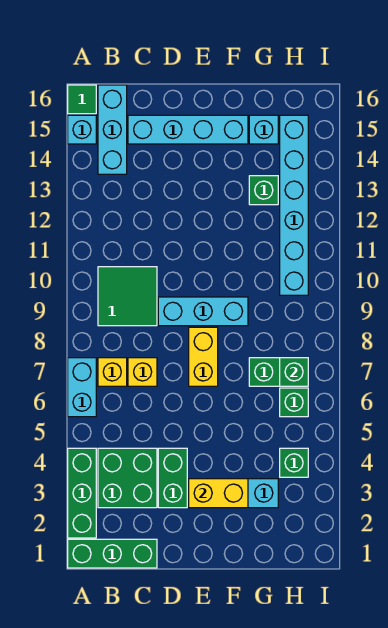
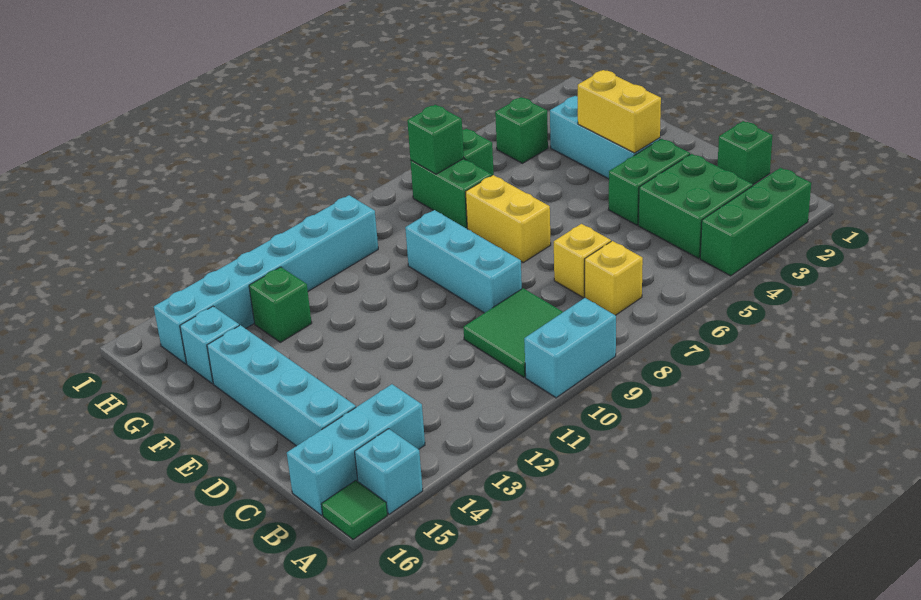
green brick A1:C1 level 1 -> green brick C1 level 1
cyan brick A6:A7 level 1 -> cyan brick A9:A10 level 1
yellow brick E7:E8 level 1 -> yellow brick E7:F7 level 1

